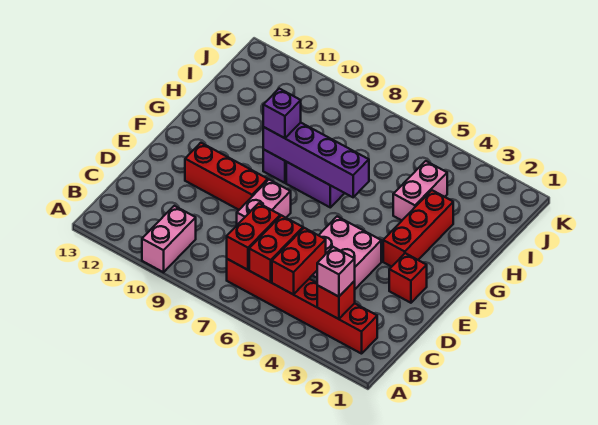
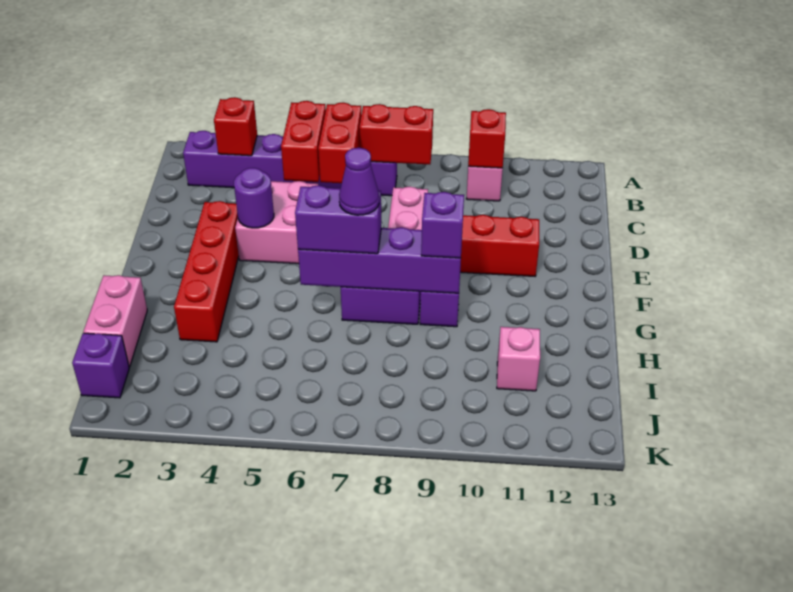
red brick B2:B7 level 1 -> purple brick B2:B7 level 1
pink brick B3 level 3 -> pink brick I11 level 1
red brick B7:C7 level 2 -> red brick B7:B8 level 2
red brick E2 level 1 -> red brick B10 level 2
none -> purple round brick E4 level 2
red brick F3:H3 level 1 -> red brick E3:H3 level 1
none -> purple brick G6:G7 level 3
none -> purple cone G7 level 4
pink brick H4:I4 level 1 -> pink brick H1:I1 level 1
none -> purple brick J1 level 1

